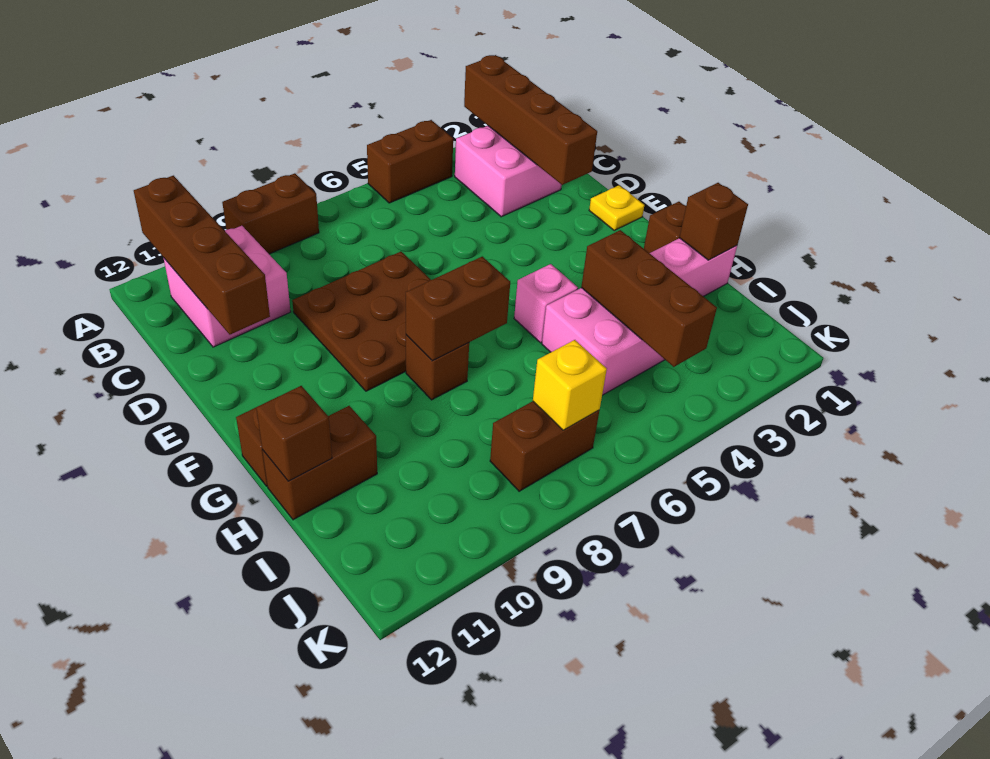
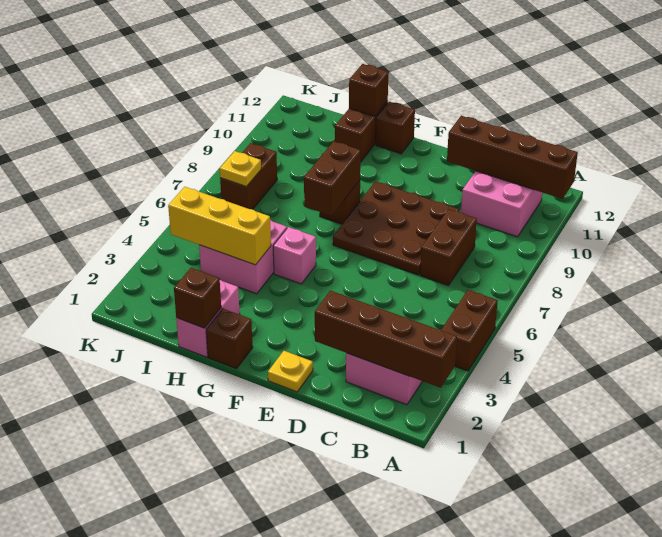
brown brick A8:A9 level 1 -> brown brick C7:C8 level 1
brown brick H4:J4 level 2 -> yellow brick H4:J4 level 2
yellow brick J7 level 2 -> yellow plate J7 level 2

